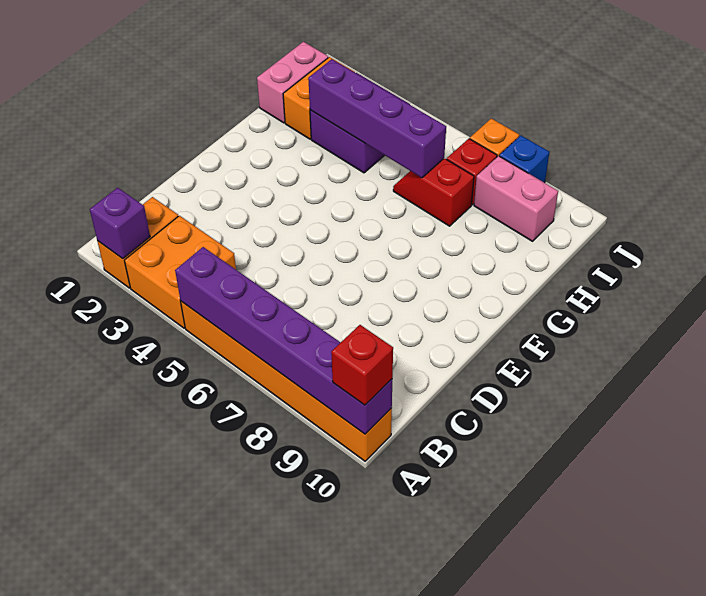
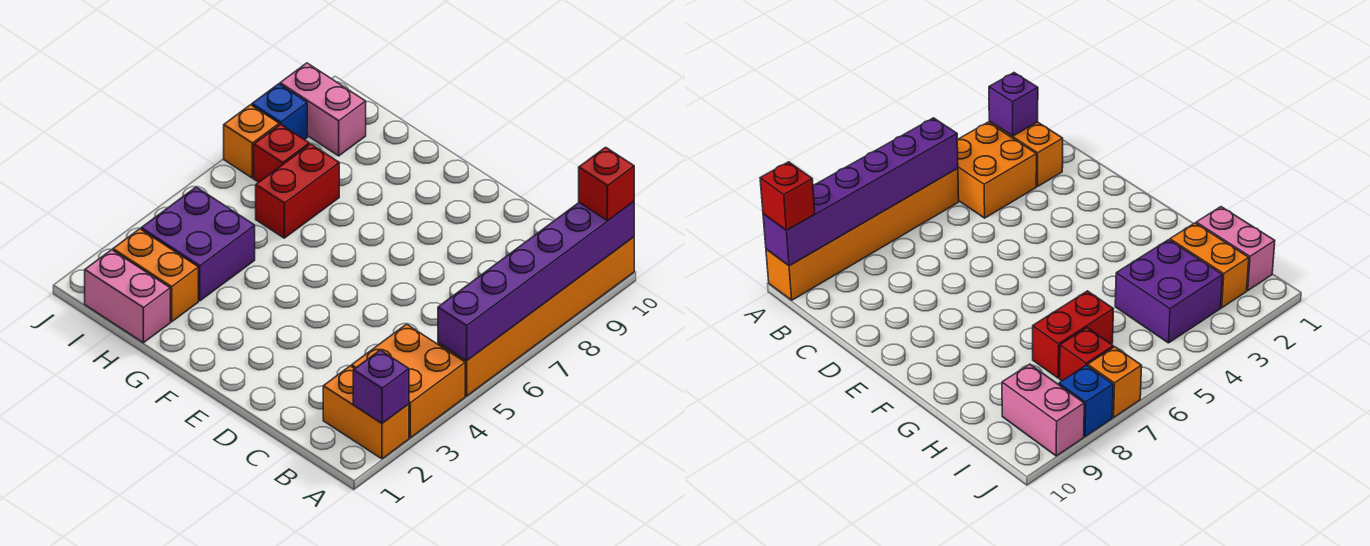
purple brick H3:H6 level 2 -> none
red slope H6:H7 level 1 top 7 -> red brick H6:H7 level 1
pink brick I8:I9 level 1 -> pink brick I9:J9 level 1

